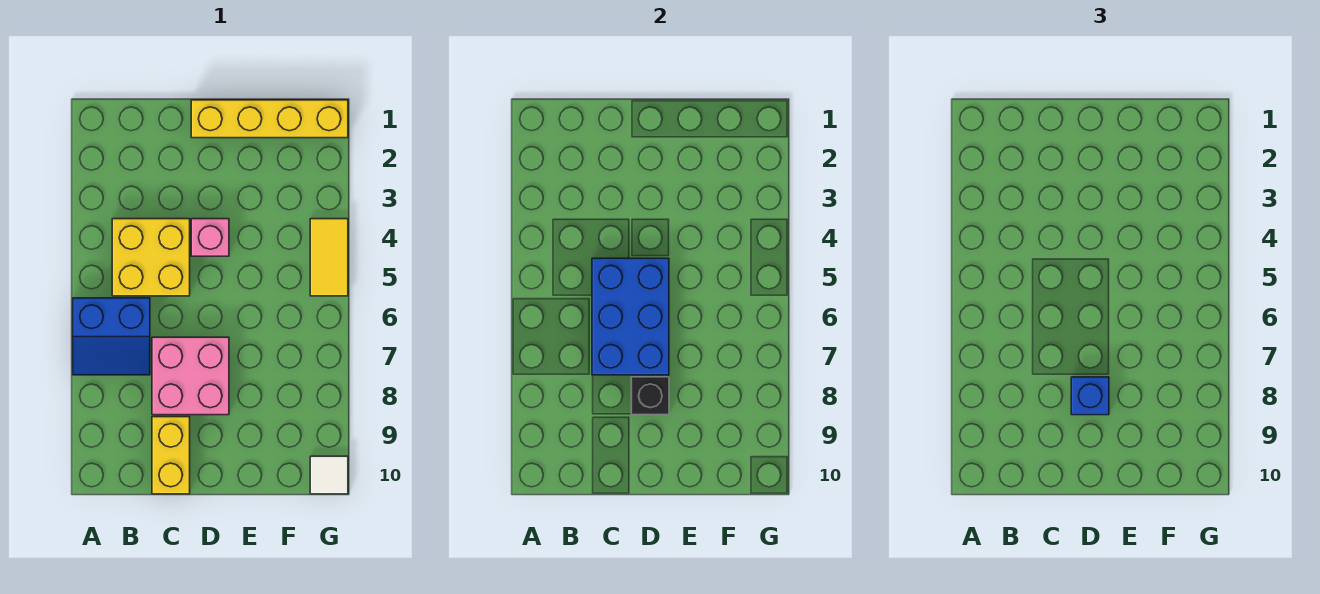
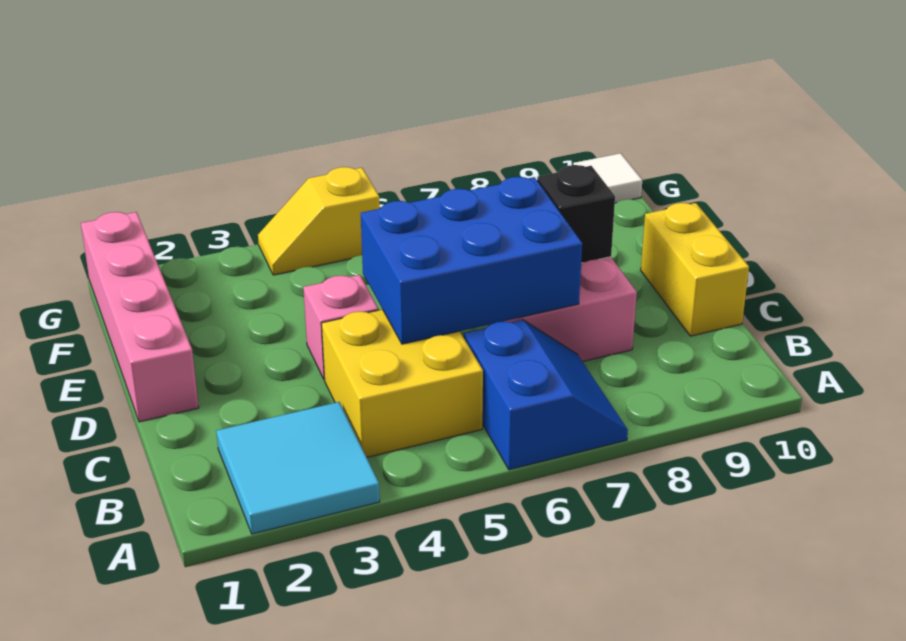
none -> cyan tile A2:B3 level 1
yellow brick C9:C10 level 1 -> yellow brick C10:D10 level 1
yellow brick D1:G1 level 1 -> pink brick D1:G1 level 1
blue brick D8 level 3 -> none
yellow tile G4:G5 level 1 -> yellow slope G4:G5 level 1 top 5

